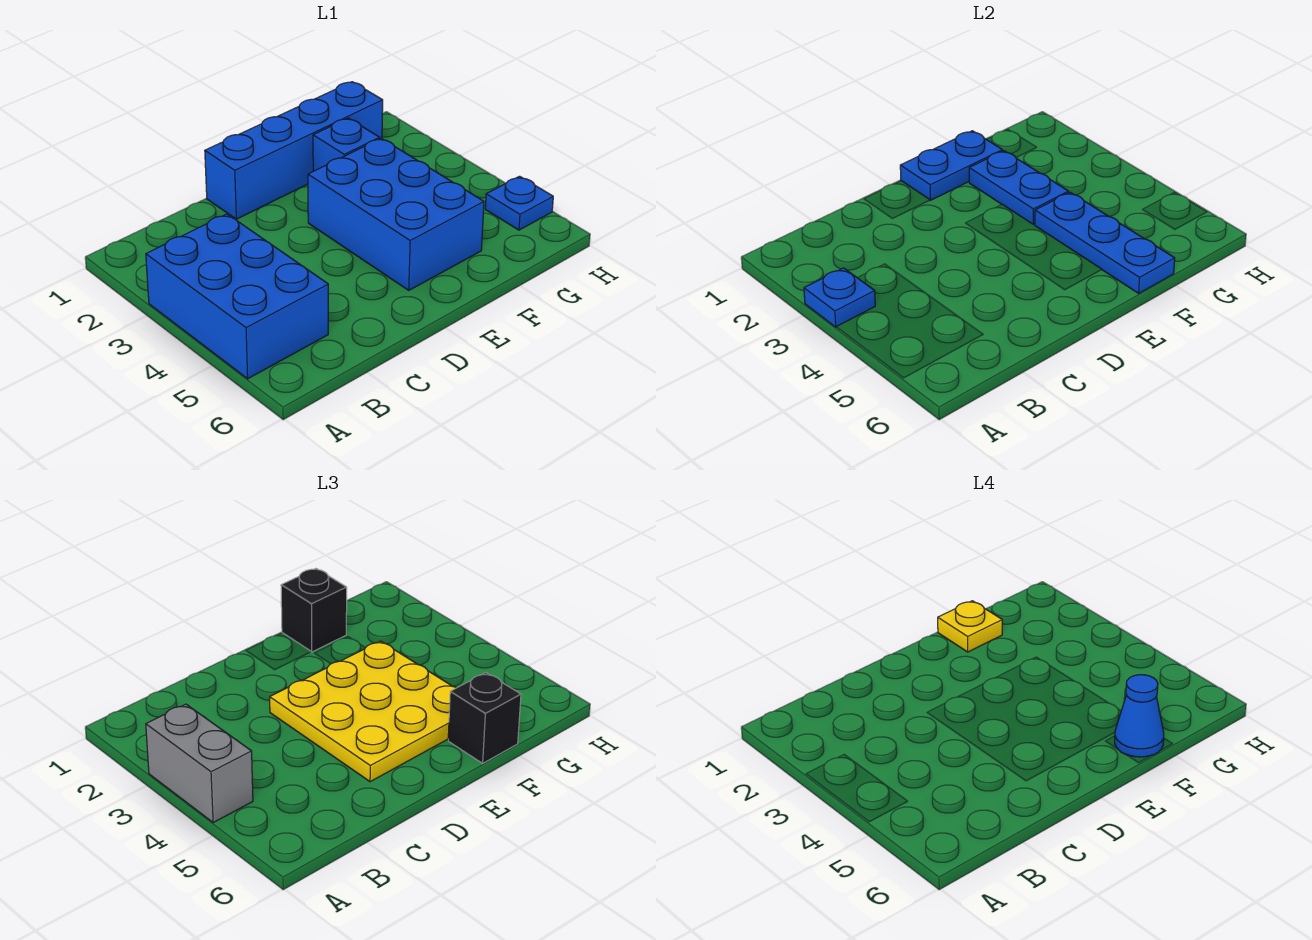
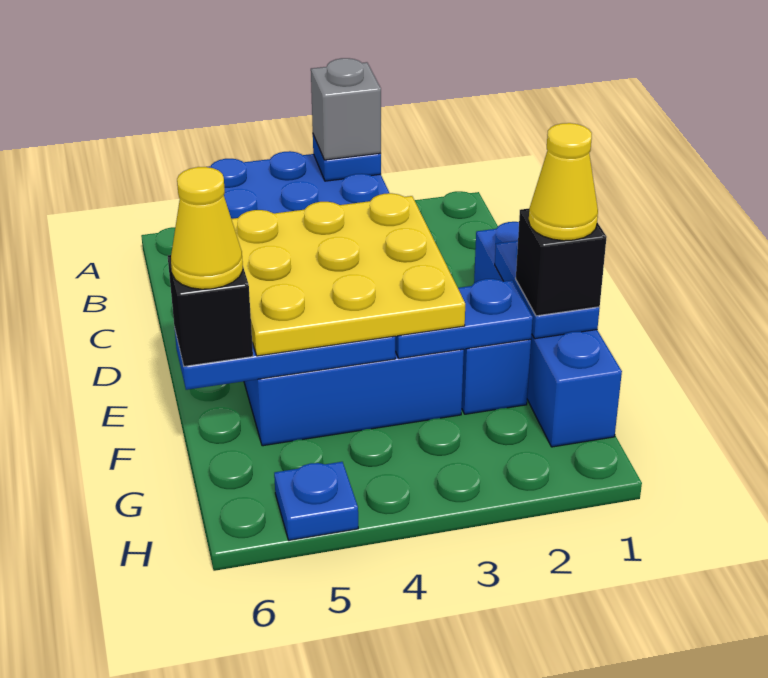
grey brick A3:A4 level 3 -> grey brick A3 level 3
yellow plate F1 level 4 -> yellow cone F1 level 4
blue cone F6 level 4 -> yellow cone F6 level 4

